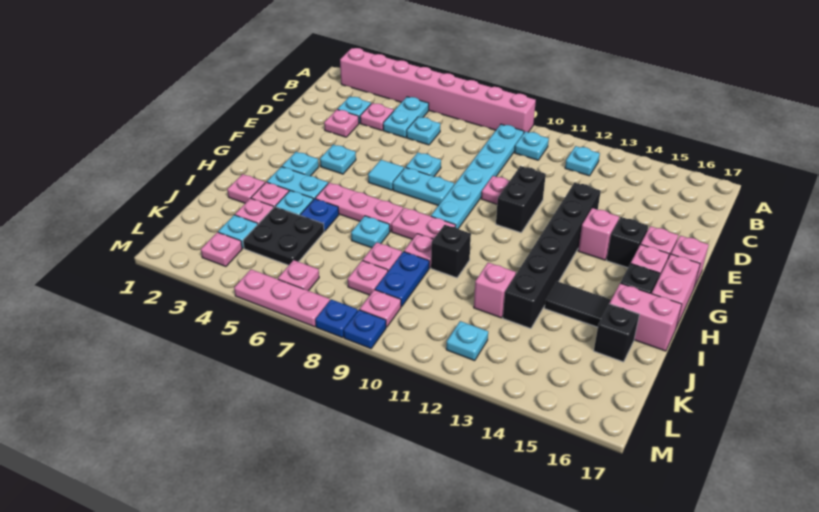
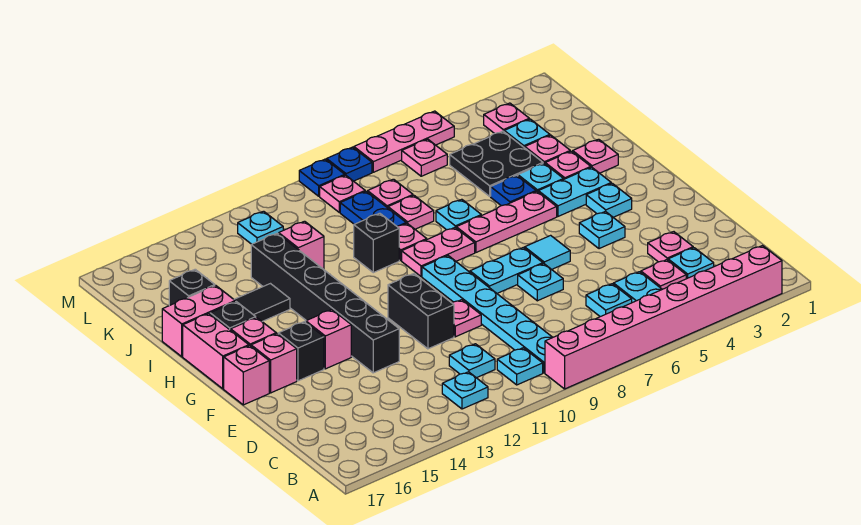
none -> cyan plate C11 level 1

